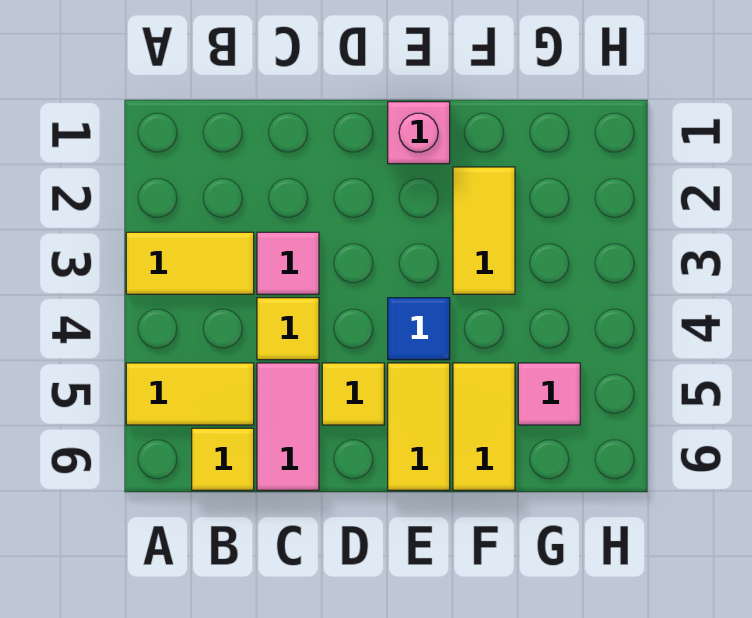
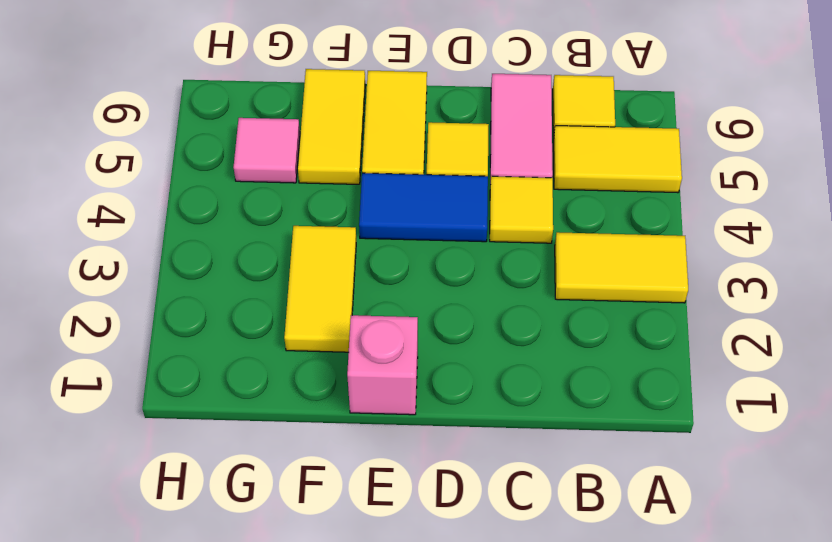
pink tile C3 level 1 -> none
blue tile E4 level 1 -> blue tile D4:E4 level 1

